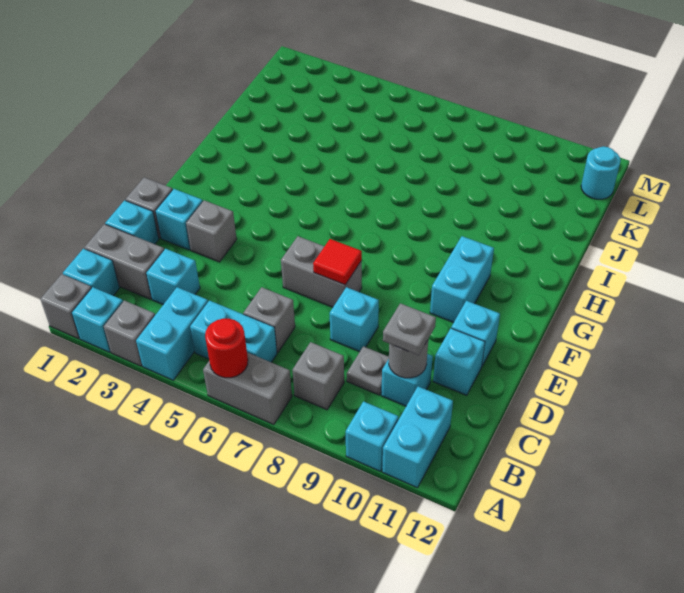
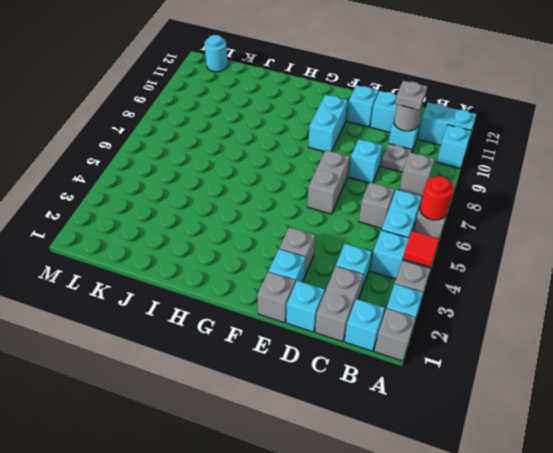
red tile E7 level 2 -> red tile A4 level 2
cyan brick F10:G10 level 1 -> cyan brick F9:F10 level 1

